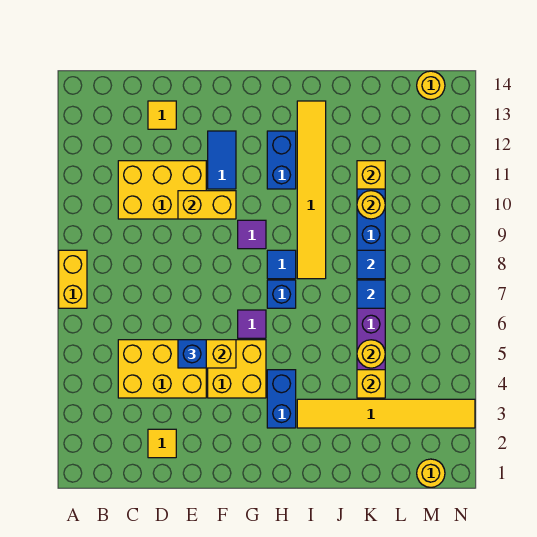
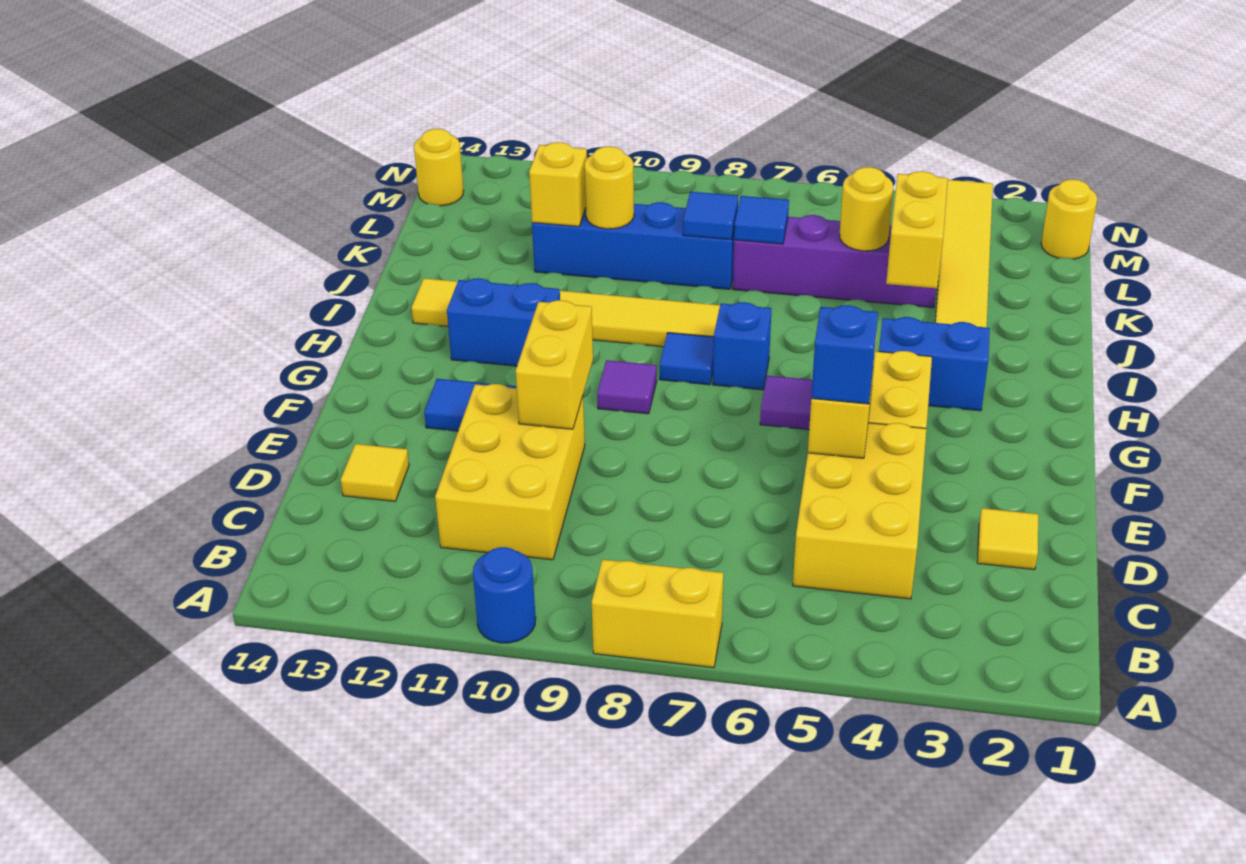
none -> blue round brick A10 level 1
yellow brick K4 level 2 -> yellow brick J4:K4 level 2

